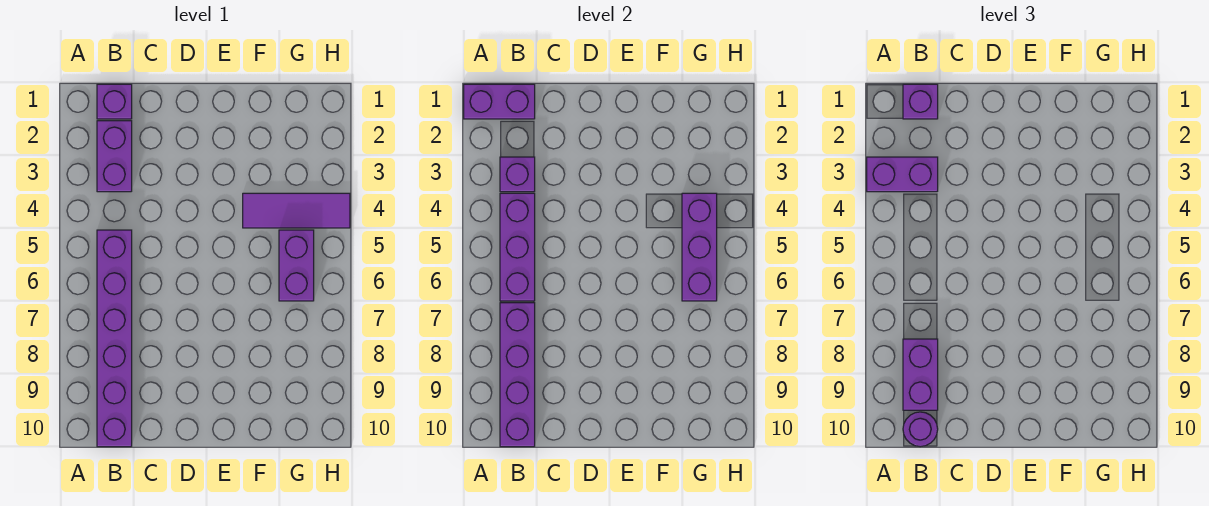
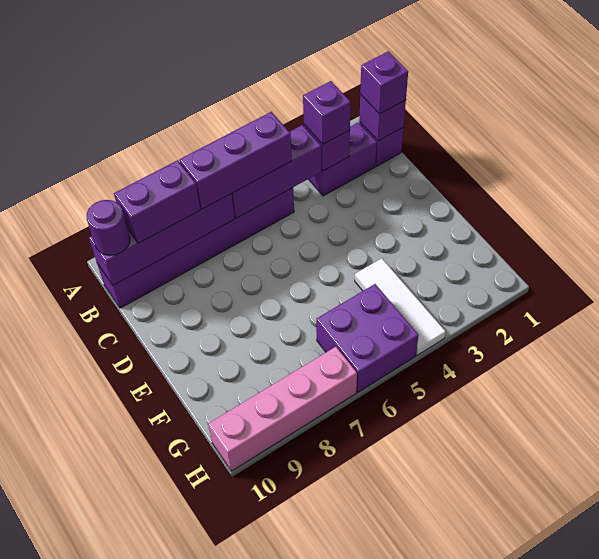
purple brick A1:B1 level 2 -> purple brick B1 level 2
purple brick A3:B3 level 3 -> purple brick B3 level 3
purple tile F4:H4 level 1 -> white tile F4:H4 level 1
purple brick G4:G6 level 2 -> purple brick B5:B7 level 3
purple brick G5:G6 level 1 -> purple brick G5:H6 level 1
none -> pink brick H7:H10 level 1

